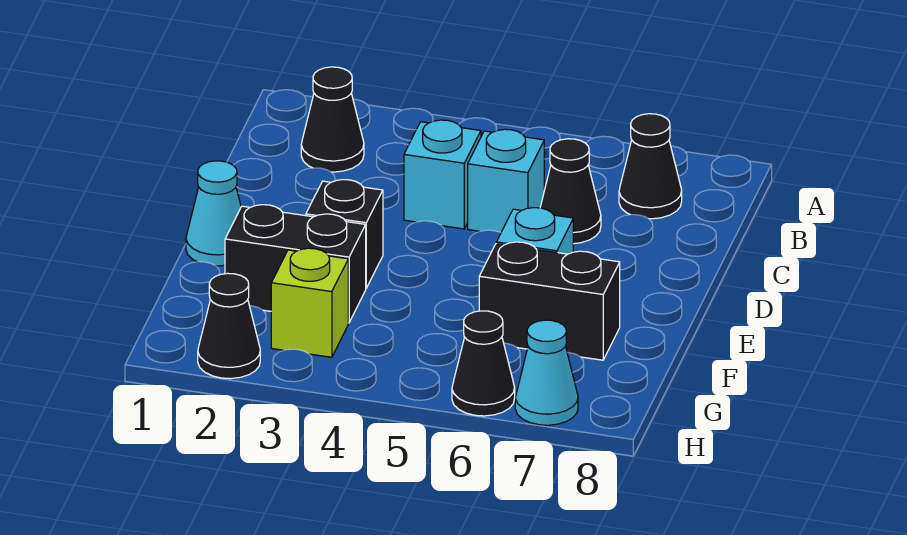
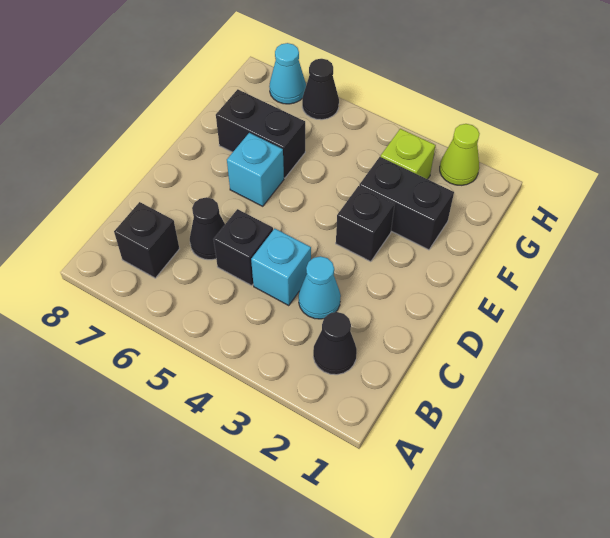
black cone B7 level 1 -> black brick B7 level 1
cyan brick C5 level 1 -> black brick C5 level 1
cyan cone E1 level 1 -> cyan cone C3 level 1
black cone H2 level 1 -> lime cone H2 level 1

